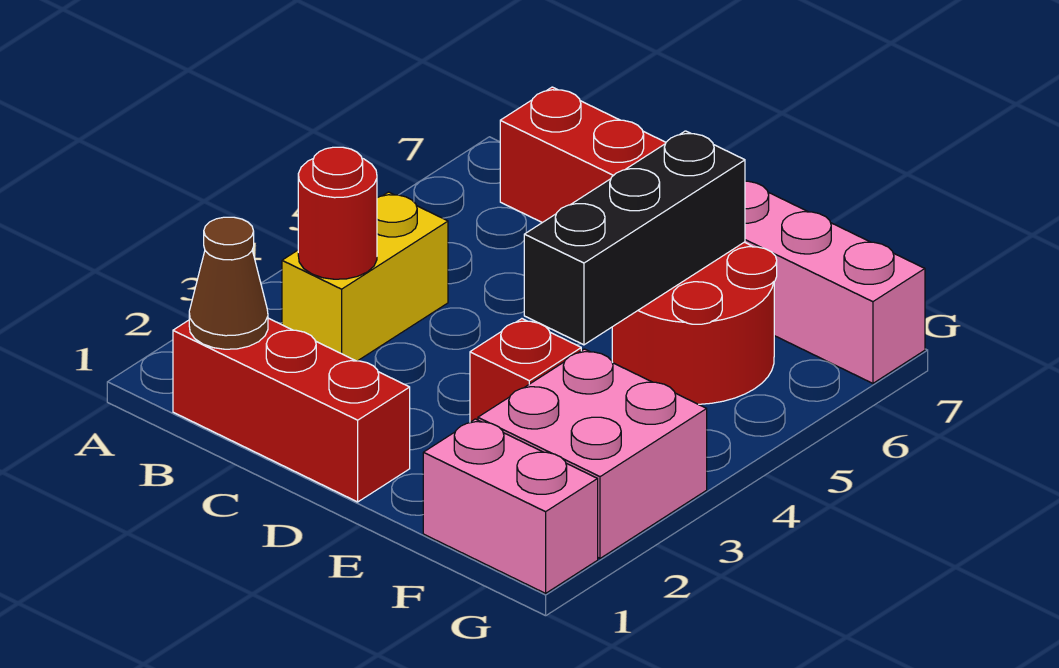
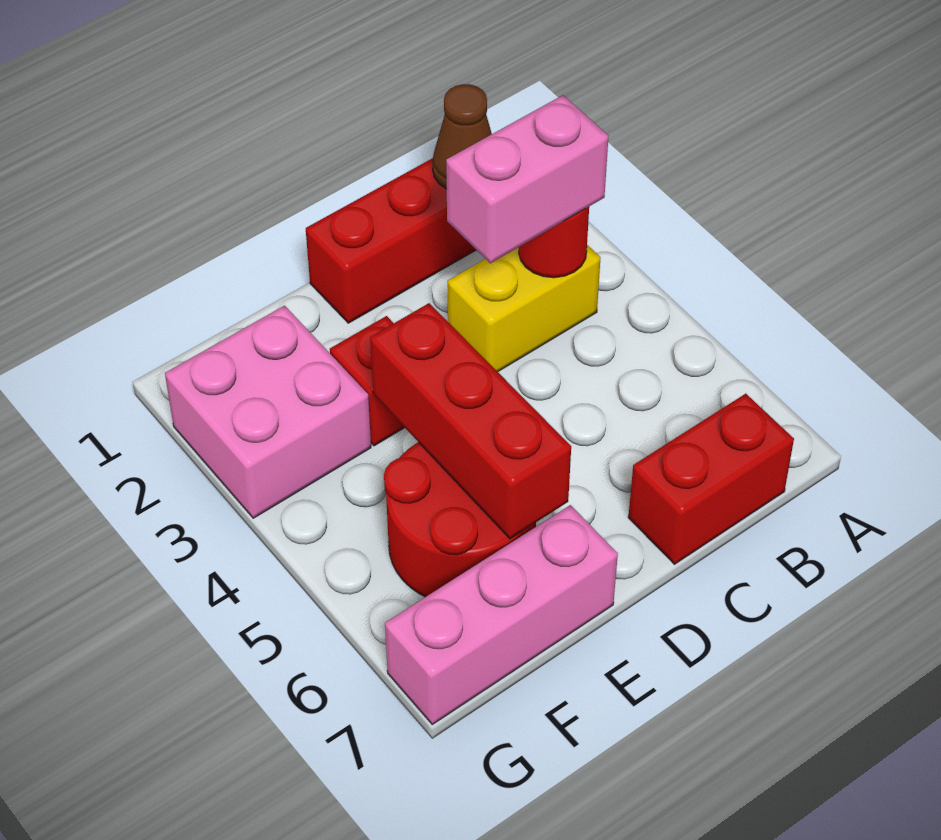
yellow brick B3:B4 level 1 -> yellow brick B3:C3 level 1
black brick E4:E6 level 2 -> red brick E4:E6 level 2
pink brick F1:G1 level 1 -> pink brick B3:C3 level 3

